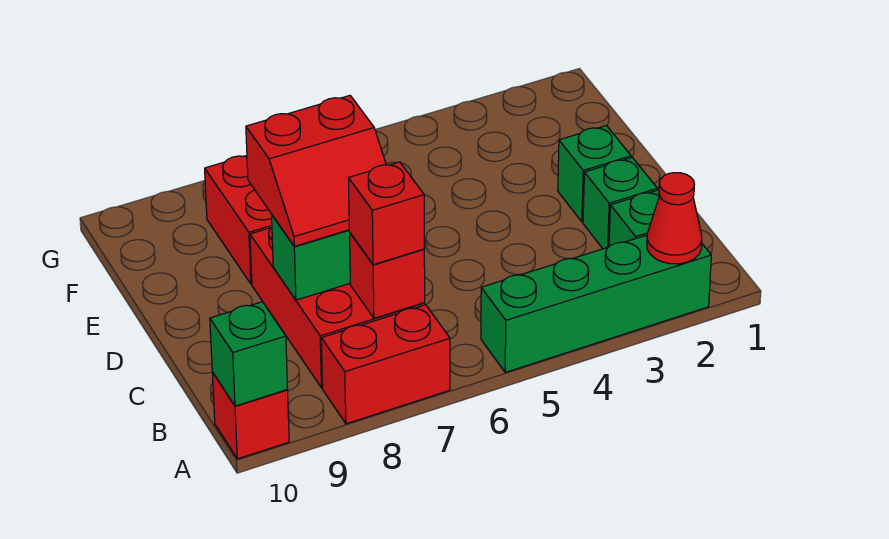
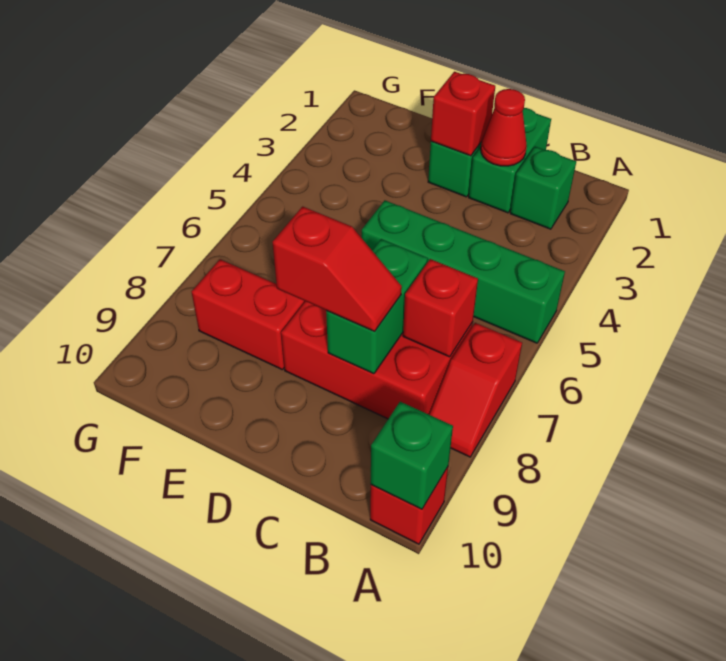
green brick A2:A5 level 1 -> green brick A5:D5 level 1
red cone A2 level 2 -> red cone C2 level 2
red brick A7:A8 level 1 -> red slope A7:A8 level 1 top 7
red brick B7 level 3 -> red brick D2 level 2
green brick C2 level 1 -> green brick C1:C2 level 1
red slope C7:D8 level 3 top D -> red slope C8:D8 level 3 top D

